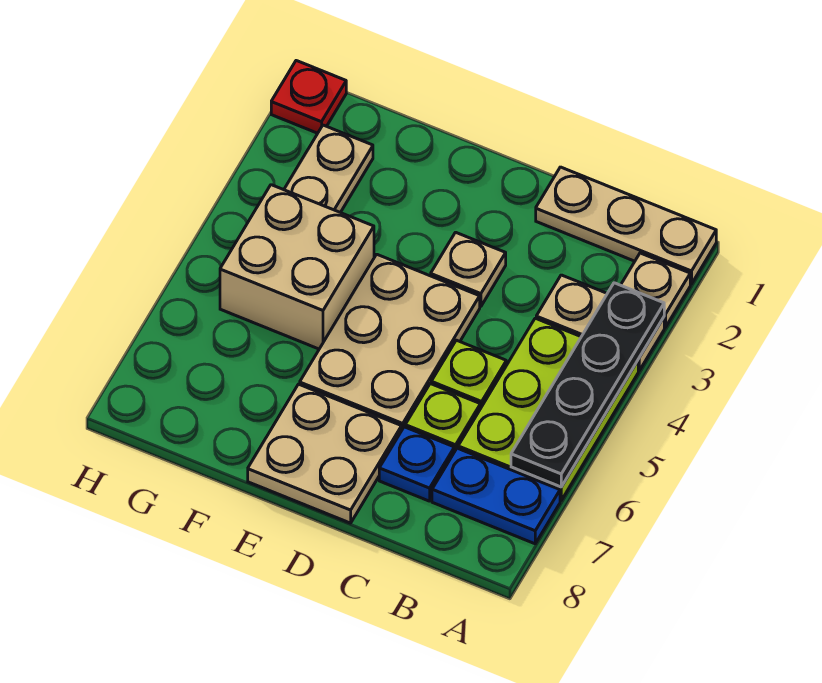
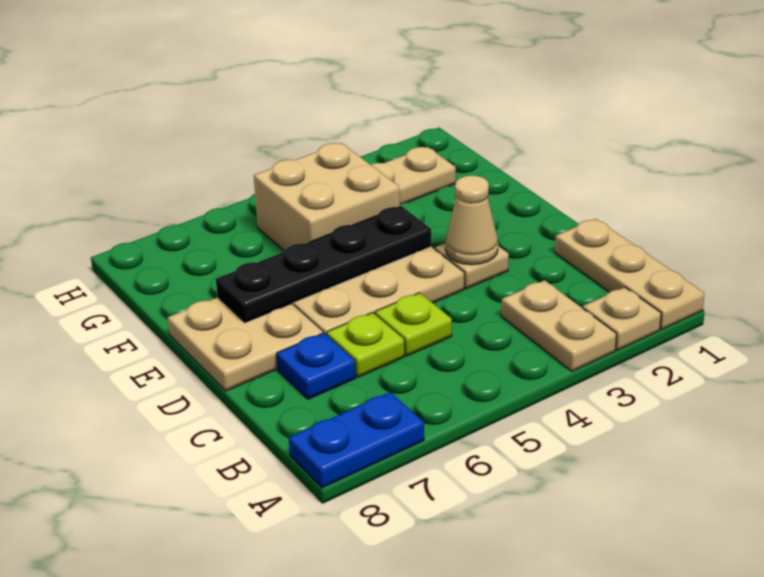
black plate A3:A6 level 2 -> black plate E4:E7 level 2
lime plate A4:B6 level 1 -> none
blue plate A7:B7 level 1 -> blue plate A7:A8 level 1
none -> tan cone D3 level 2
red plate H1 level 1 -> none

